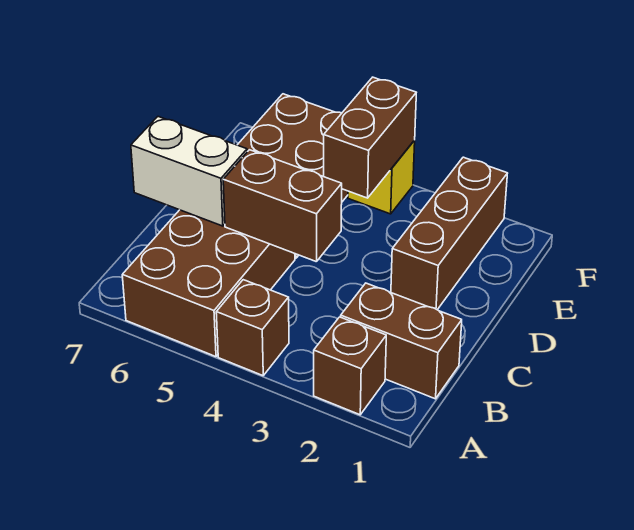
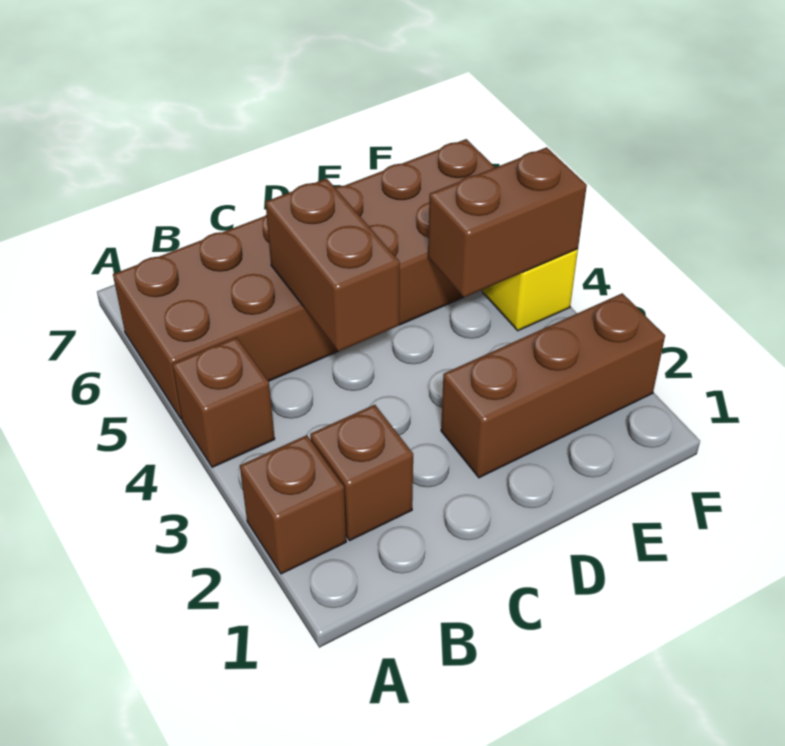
brown brick B1:B2 level 1 -> brown brick B2 level 1
white brick C6:C7 level 2 -> none

